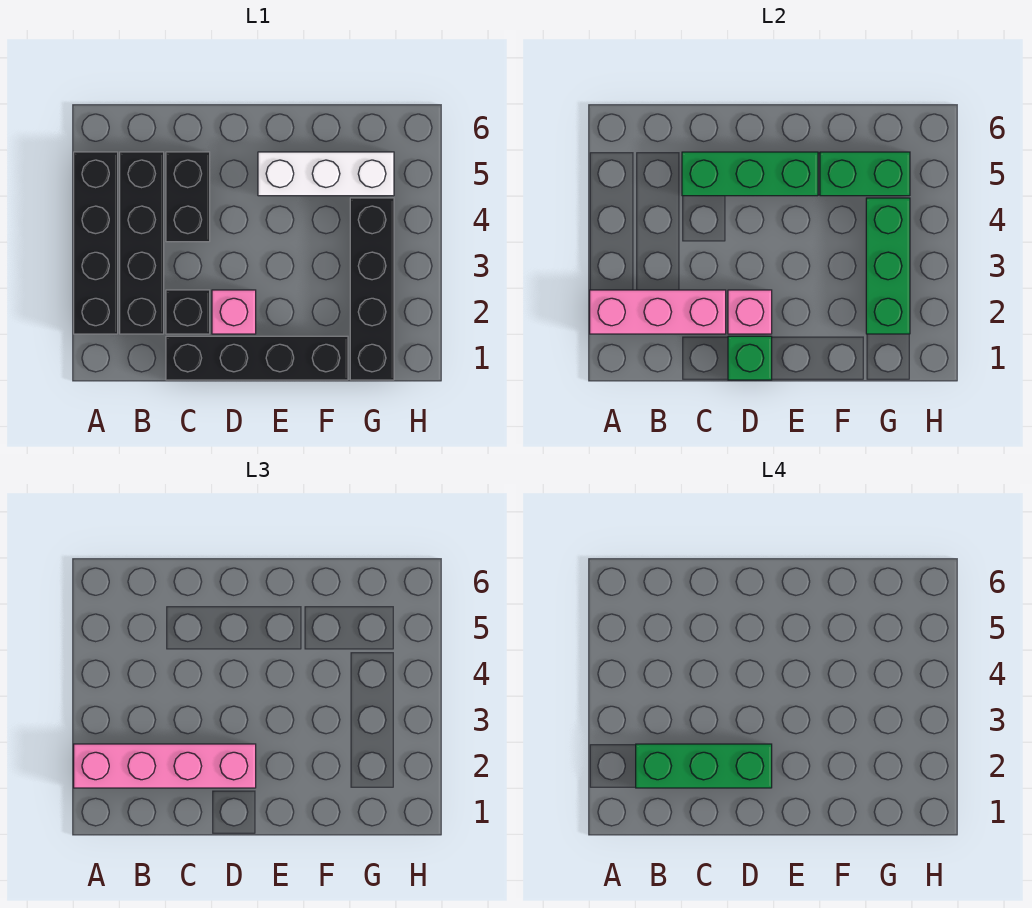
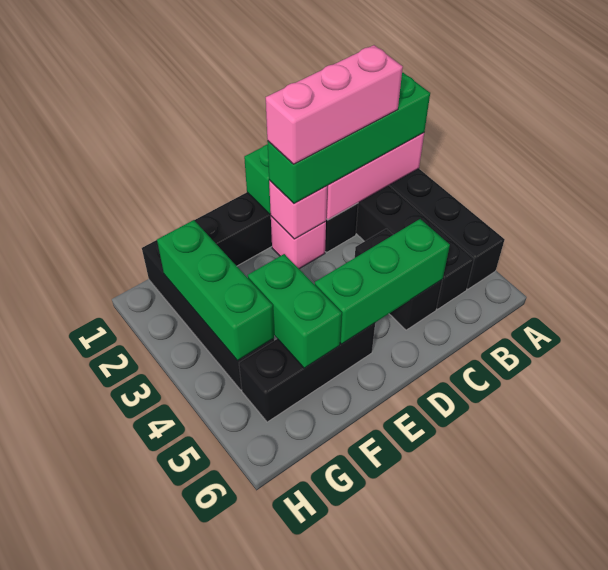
pink brick A2:D2 level 3 -> green brick A2:D2 level 3
green brick B2:D2 level 4 -> pink brick B2:D2 level 4
white brick E5:G5 level 1 -> black brick E5:G5 level 1
green brick F5:G5 level 2 -> green brick F4:F5 level 2

